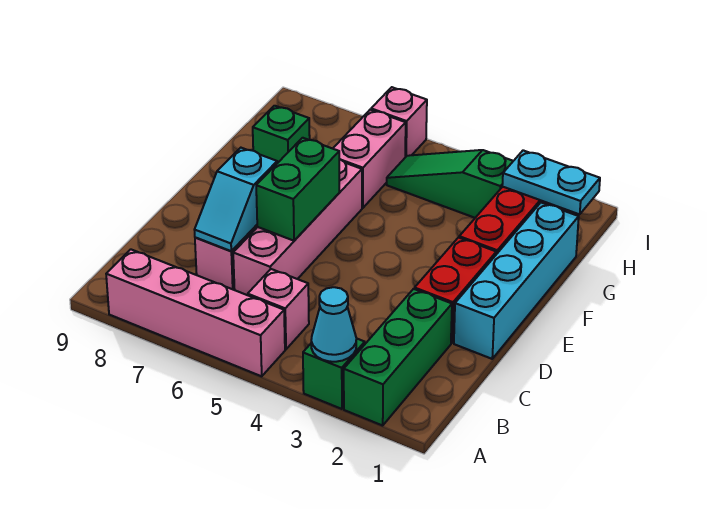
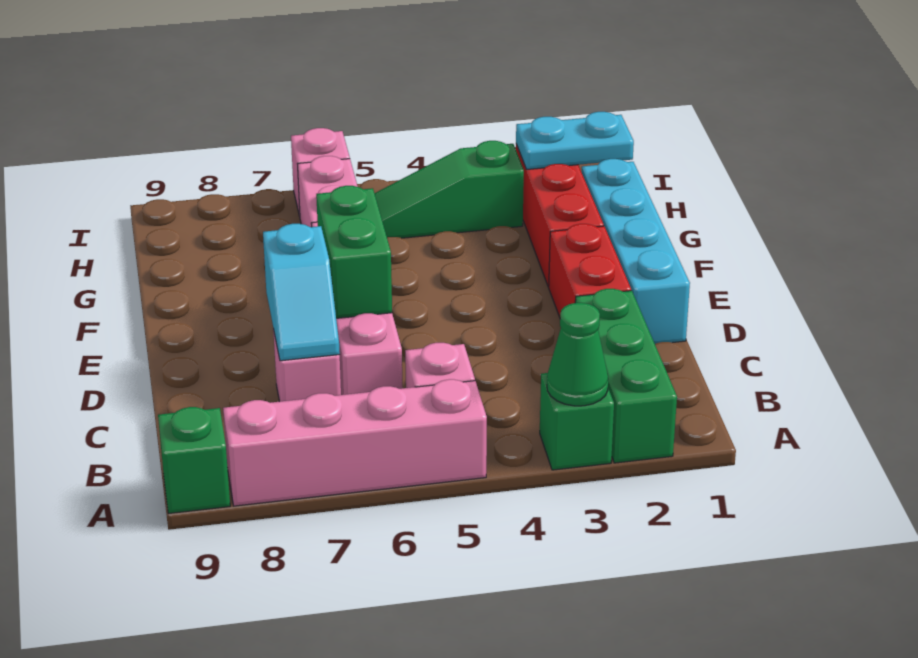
cyan cone A3 level 2 -> green cone A3 level 2
green brick G8 level 1 -> green brick A9 level 1

